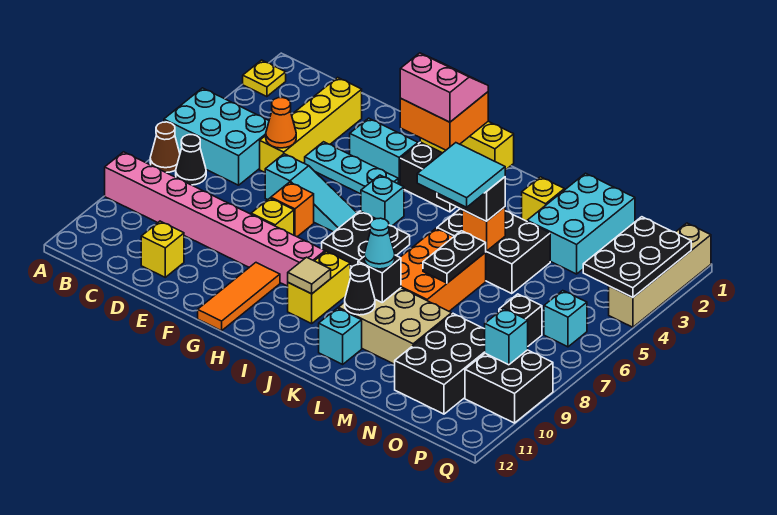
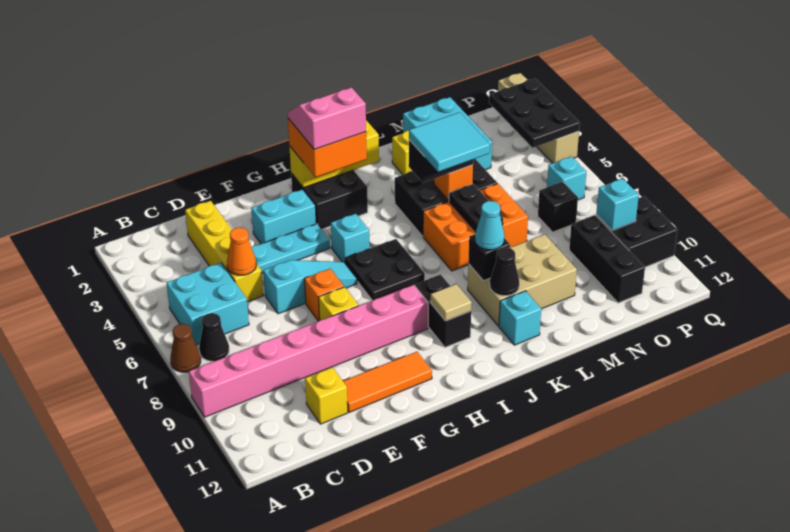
yellow plate A2 level 1 -> none
cyan brick A5:C6 level 1 -> cyan brick B5:C6 level 1
orange tile G10:G12 level 1 -> orange tile E11:G11 level 1
yellow brick I9:I10 level 1 -> black brick I9:I10 level 1
orange brick K6:L8 level 1 -> orange brick K6:M7 level 1
black brick N9:O11 level 1 -> black brick O9:O11 level 1

